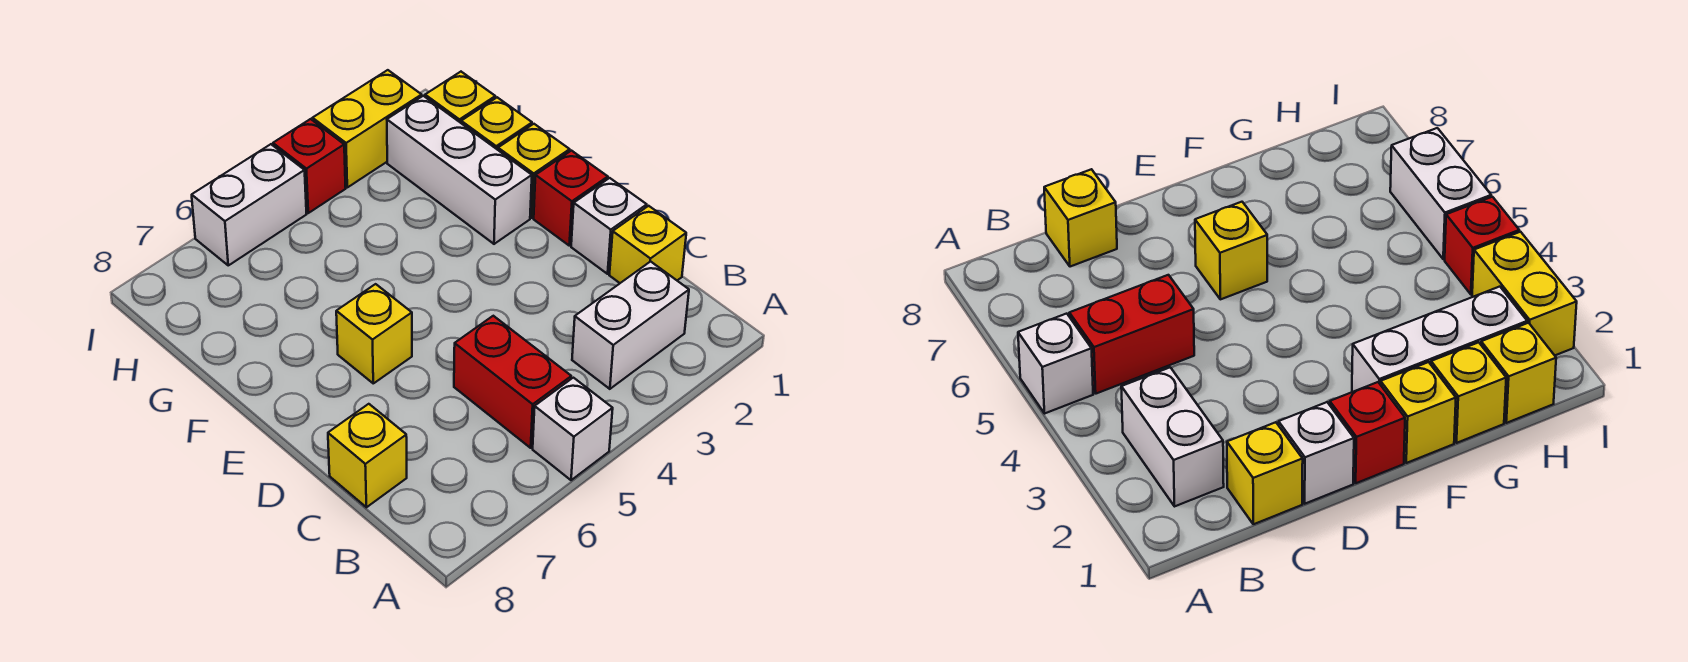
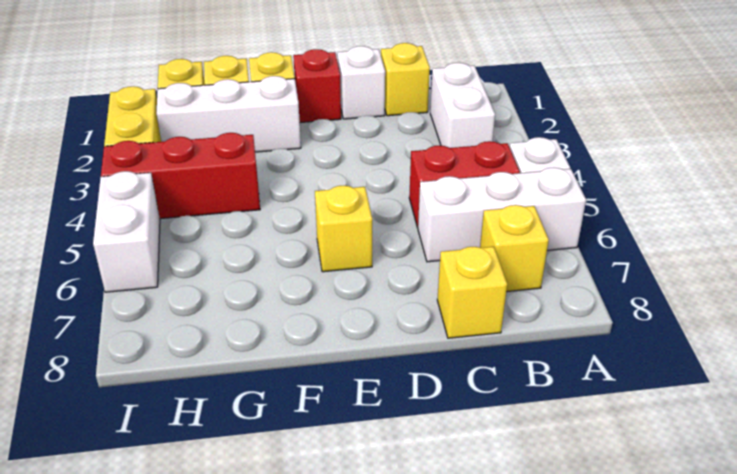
none -> white brick A6:C6 level 1
none -> yellow brick B7 level 1
red brick I4 level 1 -> red brick G4:I4 level 1

